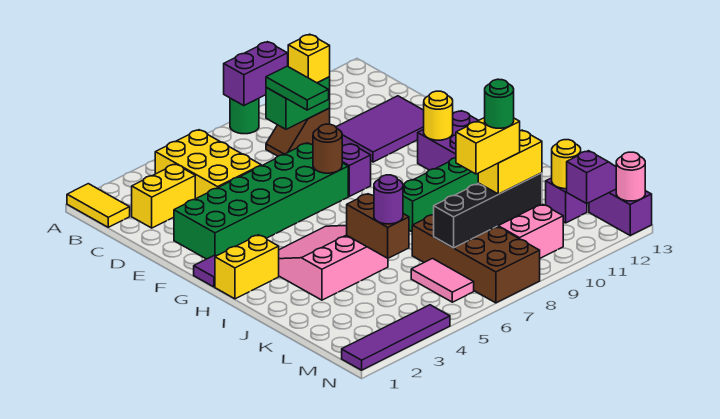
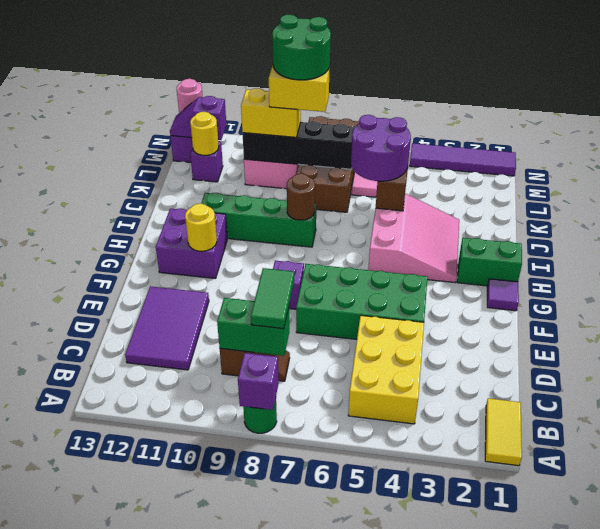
purple brick A8:A9 level 2 -> purple brick A8 level 2
yellow brick C2:C3 level 1 -> none
yellow brick C9 level 3 -> none
purple tile D10:E12 level 1 -> purple tile C11:E12 level 1
green brick E2:F7 level 1 -> green brick E4:F7 level 1
brown round brick F7 level 2 -> brown round brick I8 level 2
yellow brick H1:H2 level 1 -> green brick H1:H2 level 1
pink slope H3:J5 level 1 top J -> pink slope H3:J5 level 1 top 5
purple round brick K5 level 3 -> purple round brick J5:K6 level 3
green round brick L9 level 5 -> green round brick L8:M9 level 5

